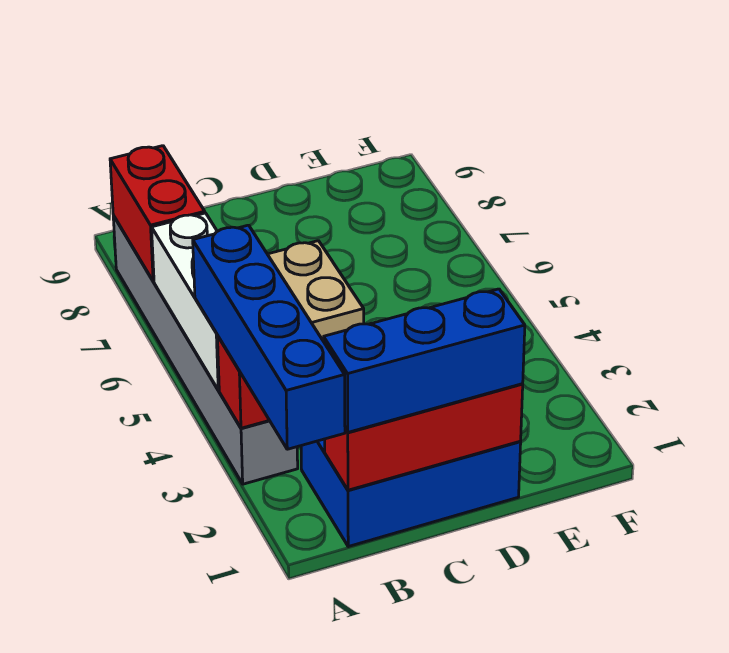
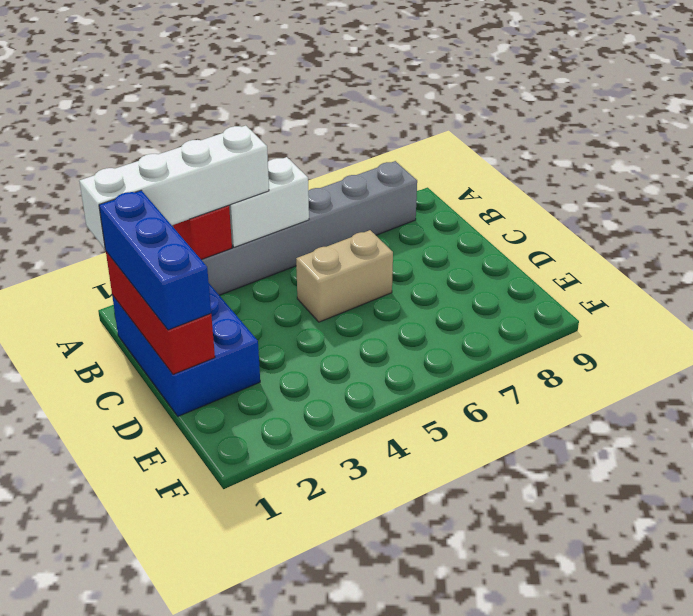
blue brick A1:A4 level 3 -> white brick A1:A4 level 3
white brick A4:A6 level 2 -> white brick A4:A5 level 2
red brick A7:A8 level 2 -> none

